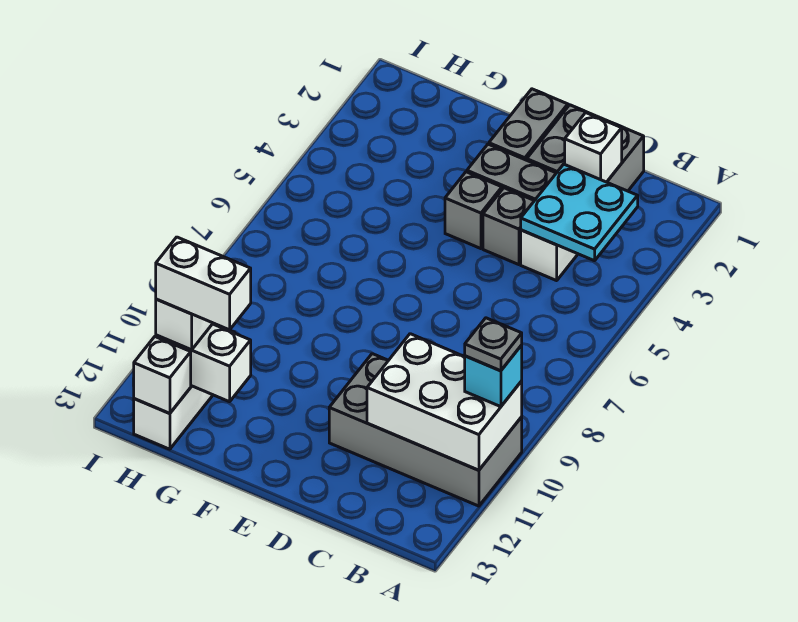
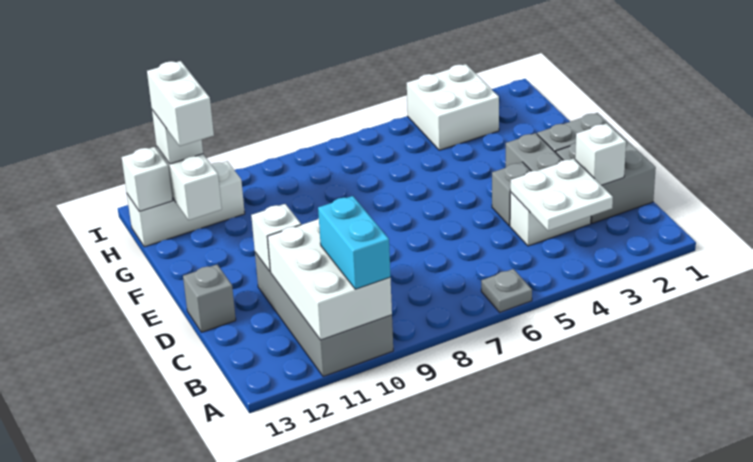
cyan brick A10 level 3 -> cyan brick A10:B10 level 3
grey plate A10 level 4 -> grey plate A6 level 1
cyan plate B3:C4 level 2 -> white plate B3:C4 level 2
none -> white brick D11 level 2
grey brick E4 level 1 -> grey brick D13 level 1
none -> white brick H3:I4 level 1

